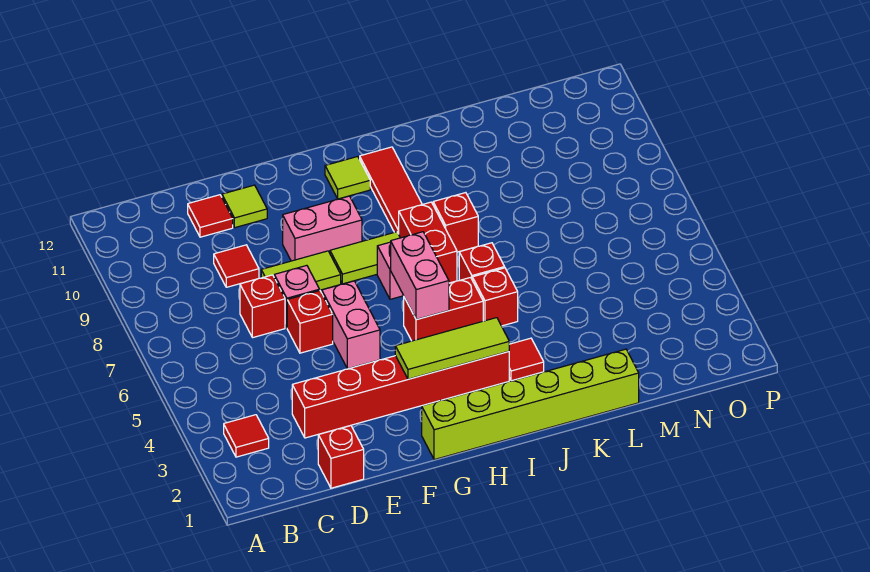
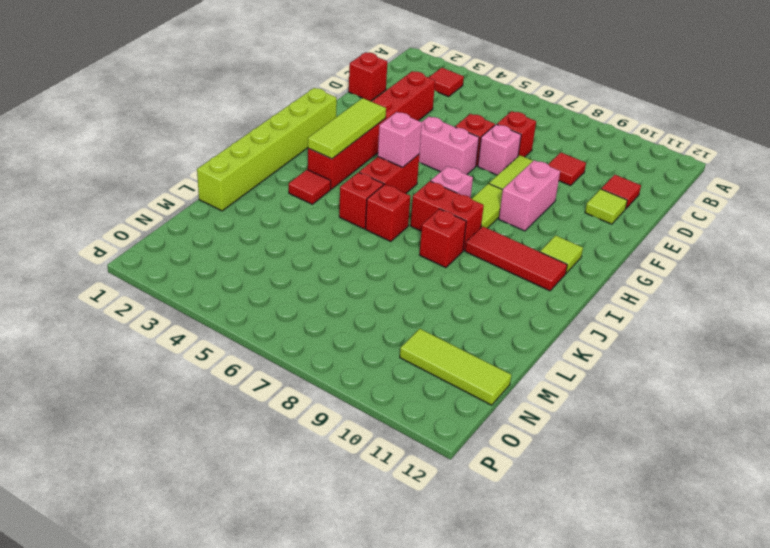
pink brick H5:H6 level 2 -> pink brick H5 level 2
none -> lime tile N10:N12 level 1

